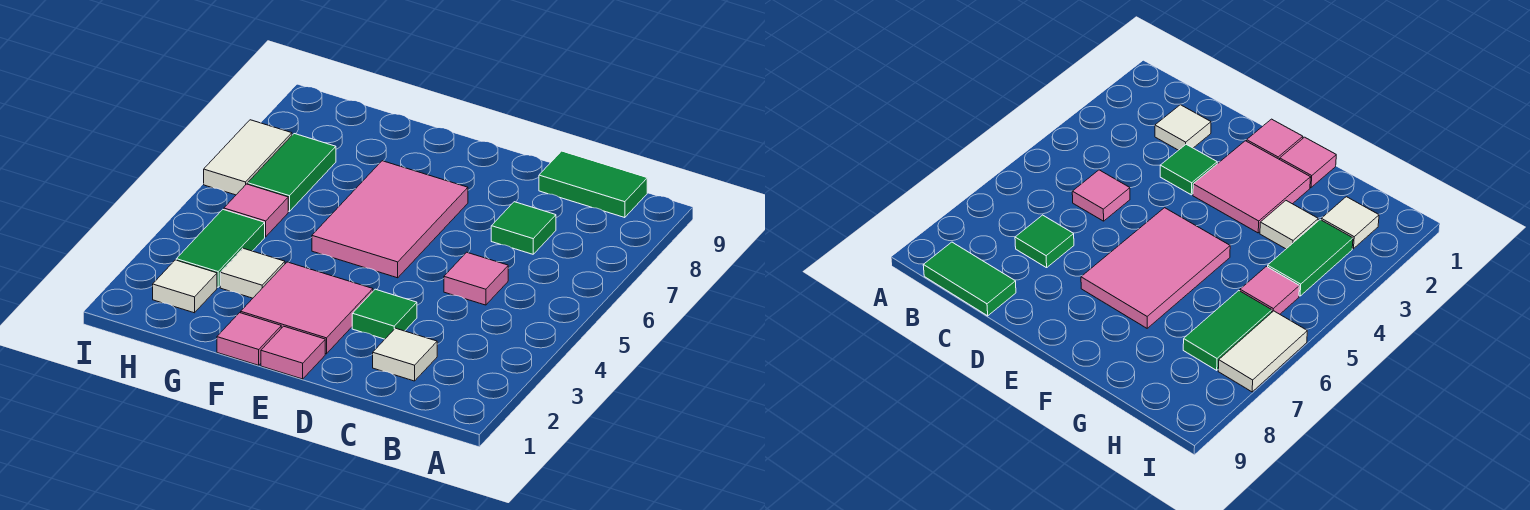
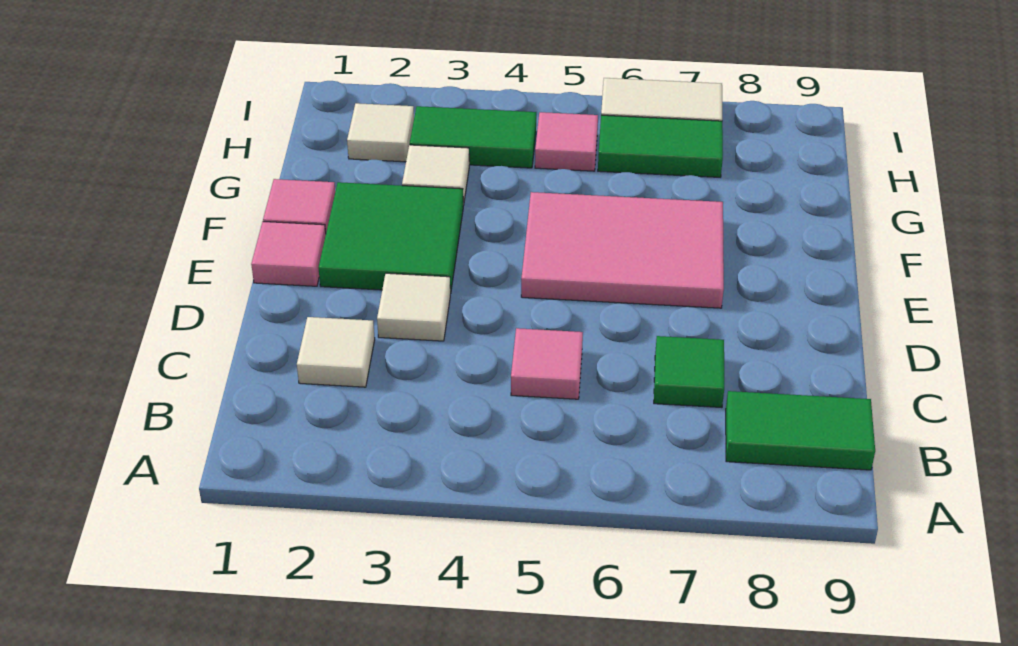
green tile B9:C9 level 1 -> green tile B8:B9 level 1
green tile D3 level 1 -> white tile D3 level 1
pink tile E2:F3 level 1 -> green tile E2:F3 level 1

